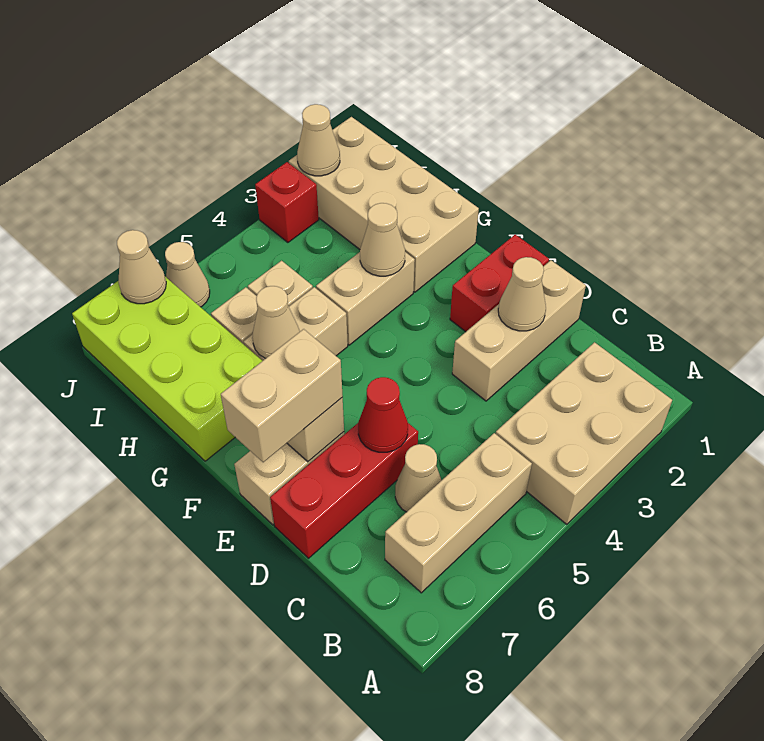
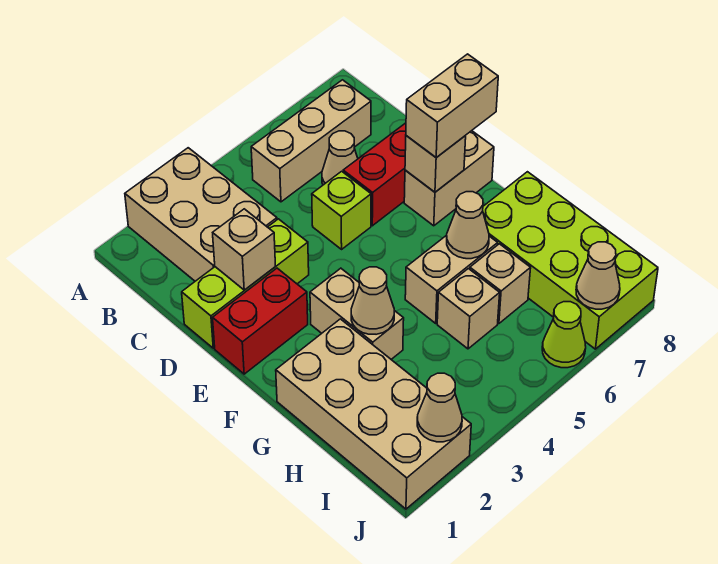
tan brick A2:B4 level 1 -> tan brick A2:C3 level 1
tan brick D1:D3 level 1 -> lime brick D1:D3 level 1
tan cone D2 level 2 -> tan brick D2 level 2
none -> lime brick D5 level 1
red cone D6 level 2 -> none
tan brick G3:G4 level 1 -> tan brick F3:G3 level 1
red brick J3 level 1 -> none
tan cone J6 level 1 -> lime cone J6 level 1

